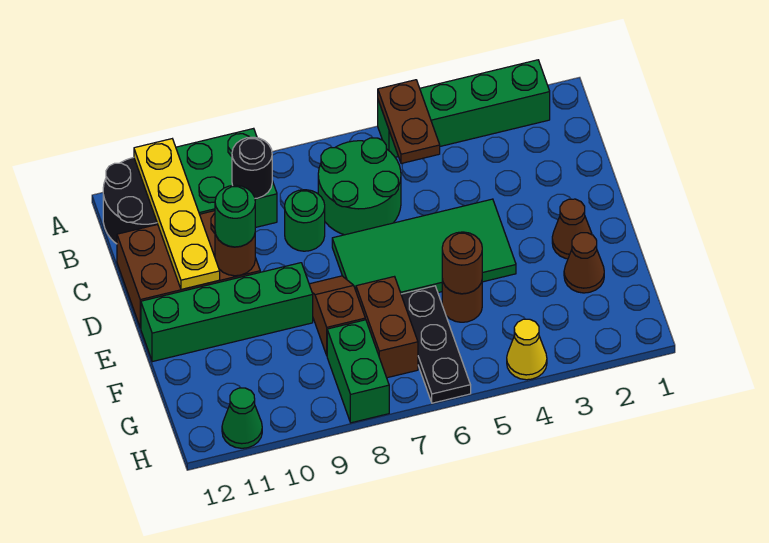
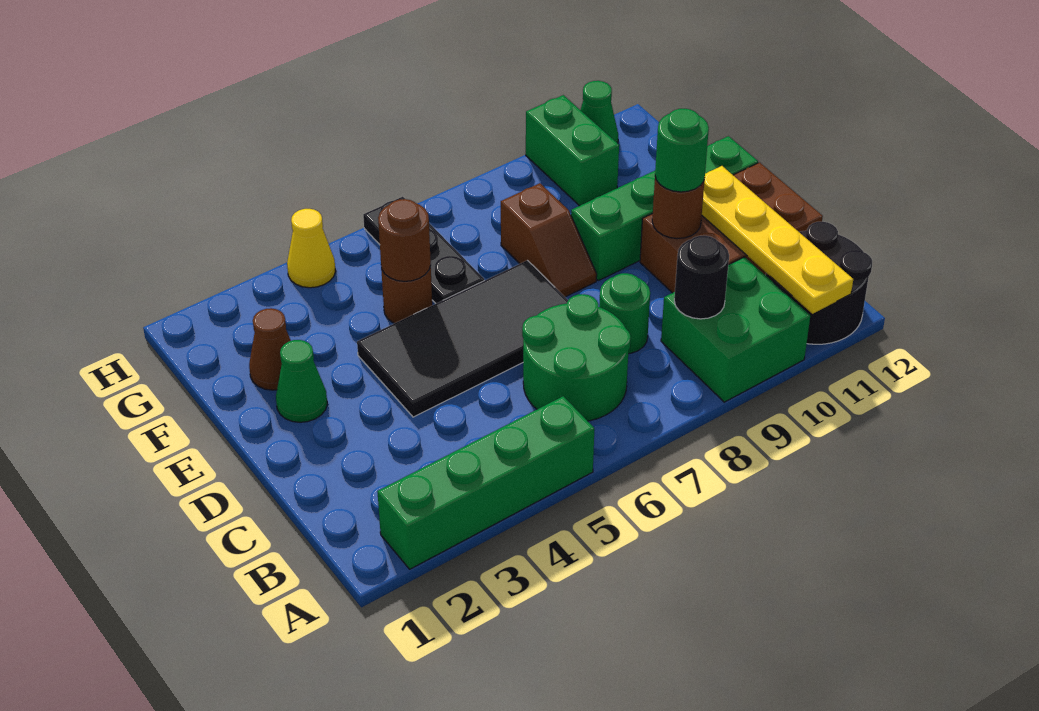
brown plate A5:B5 level 2 -> none
green tile D4:E7 level 1 -> black tile D4:E7 level 1
brown cone E2 level 1 -> green cone E2 level 1
brown brick F7:G7 level 1 -> none
green brick G8:H8 level 1 -> green brick G10:H10 level 1

